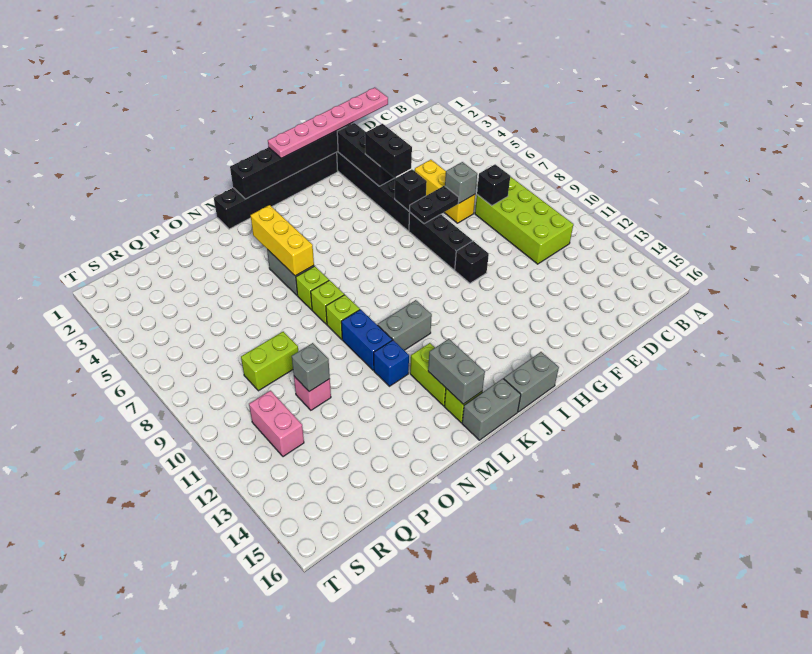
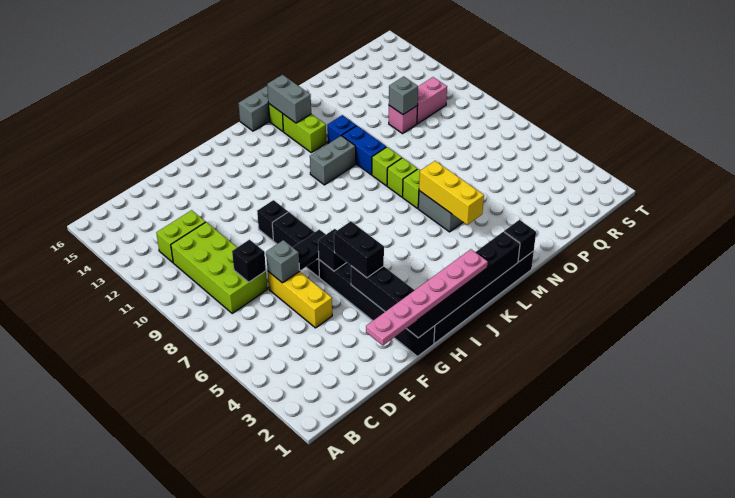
grey brick I16:J16 level 1 -> none
none -> black brick M1 level 2
lime brick P9:Q9 level 1 -> lime brick C12:D12 level 1
pink brick R11:R12 level 1 -> pink brick Q11:R11 level 1

